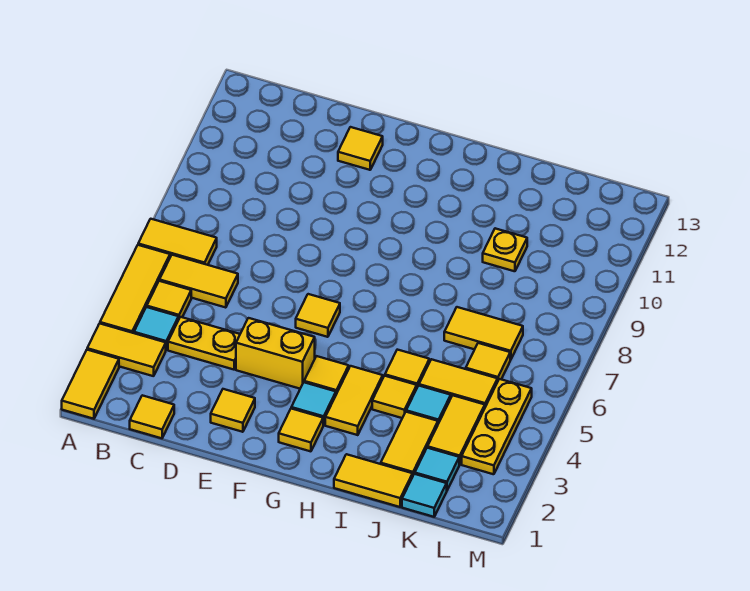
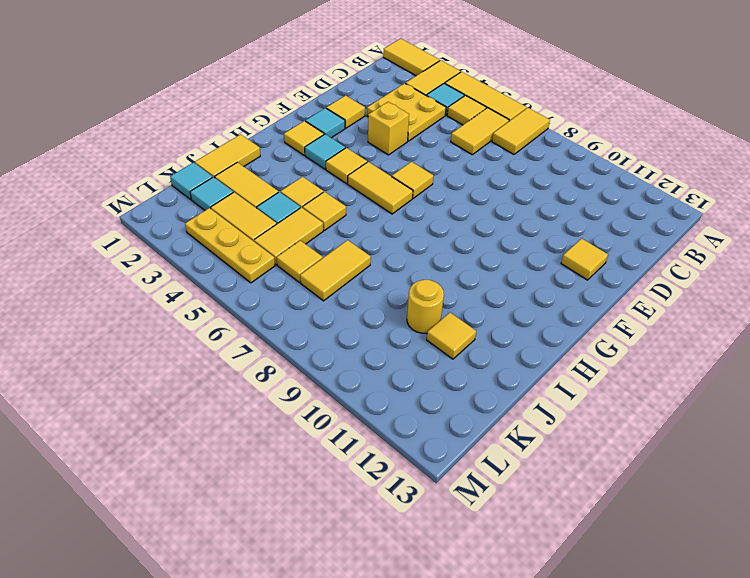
yellow tile C1 level 1 -> yellow tile J11 level 1
yellow plate C4:D4 level 1 -> yellow plate C3:D4 level 1
yellow brick E4:F4 level 1 -> yellow brick E4 level 1
none -> cyan tile F2 level 1
yellow tile H3:H4 level 1 -> yellow tile G5:G6 level 1
yellow plate J10 level 1 -> yellow round brick J10 level 1

